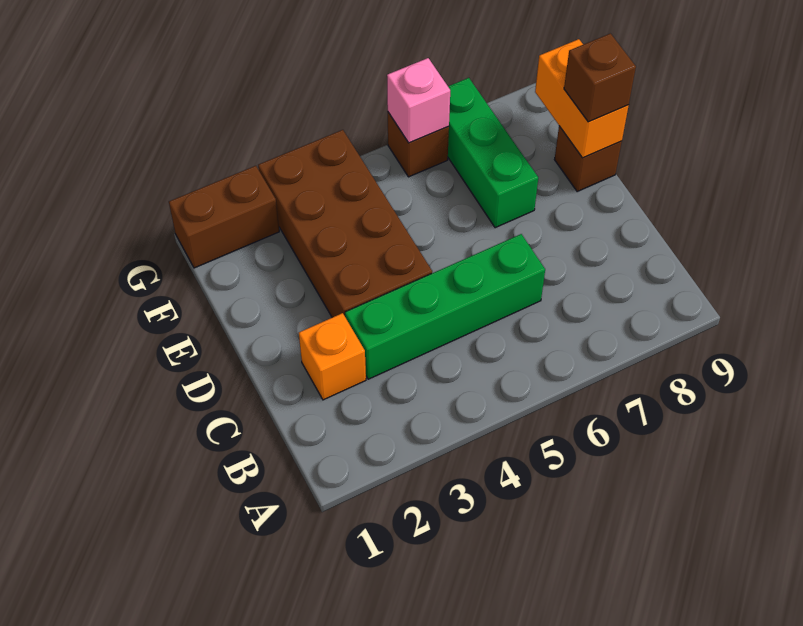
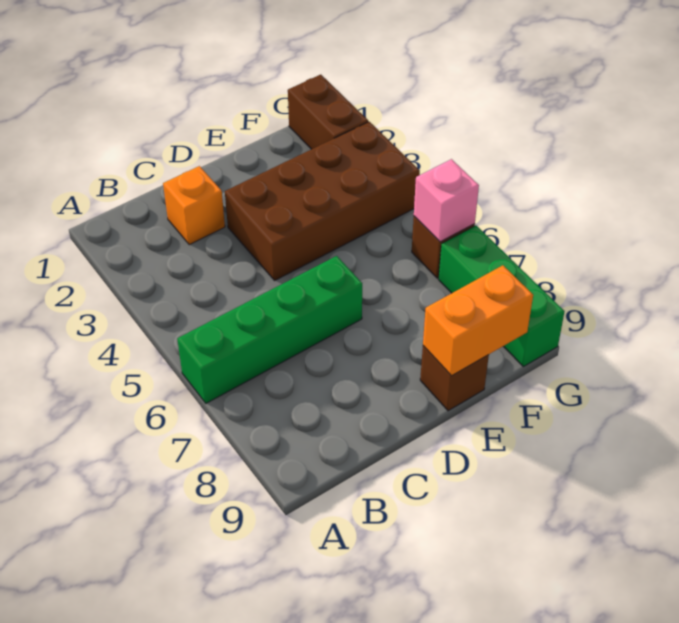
green brick C3:C6 level 1 -> green brick A6:D6 level 1
green brick E7:G7 level 1 -> green brick G7:G9 level 1
brown brick E9 level 3 -> none

